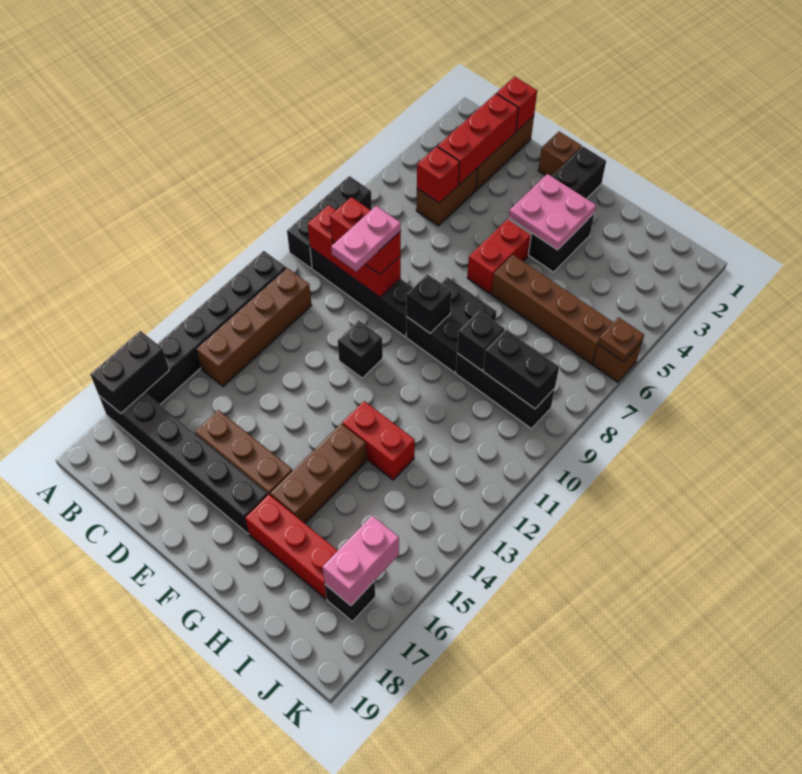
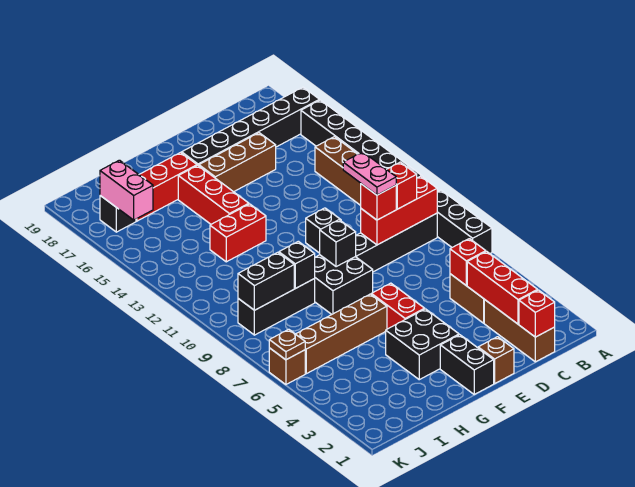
black brick A16:A17 level 2 -> none
pink plate F3:G4 level 2 -> none
brown brick G14:G16 level 1 -> red brick G14:G16 level 1

